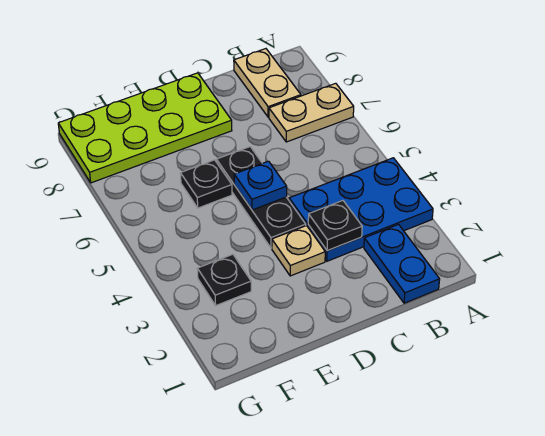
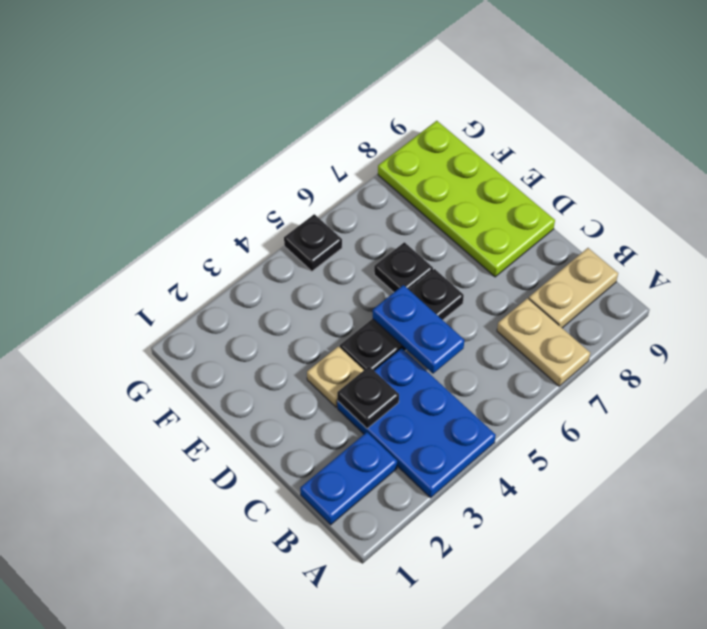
blue plate D5 level 2 -> blue plate C5:D5 level 2
black plate F3 level 1 -> black plate G5 level 1

